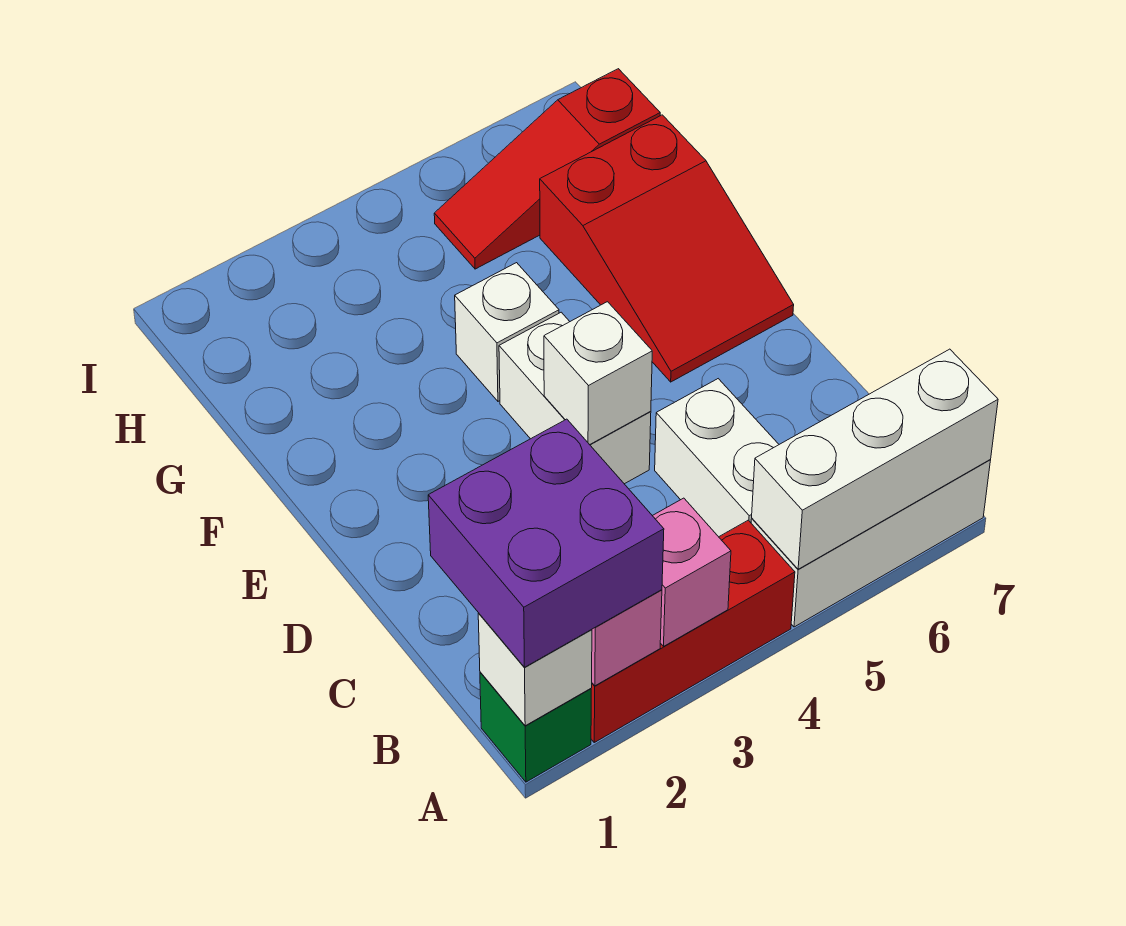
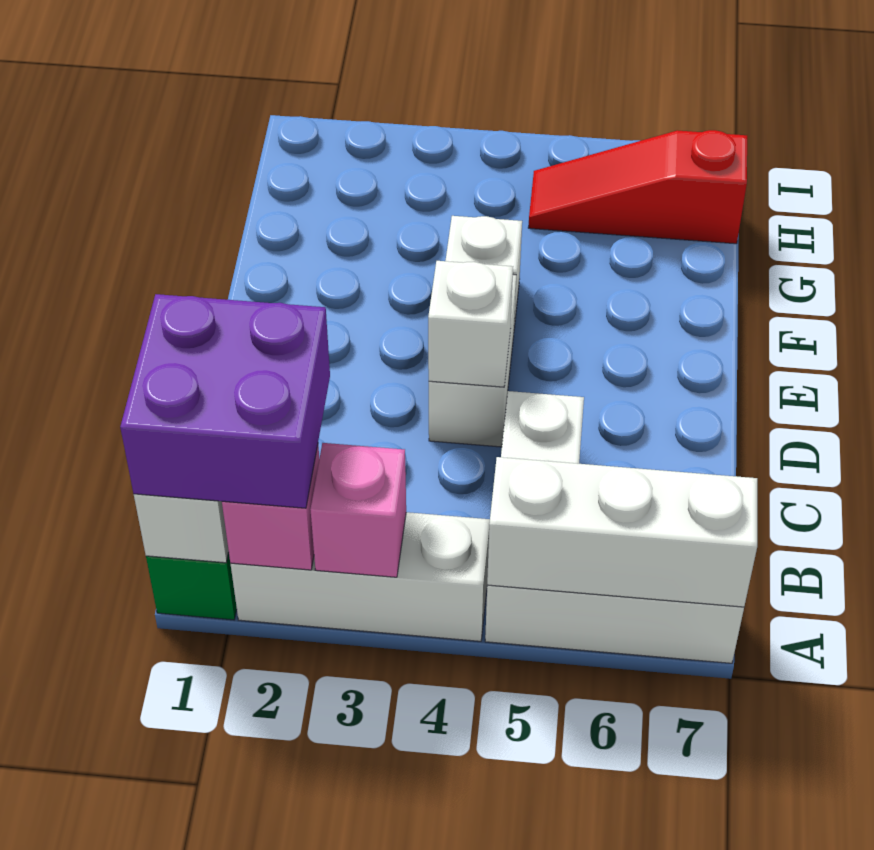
red brick A2:A4 level 1 -> white brick A2:A4 level 1
red slope E6:G7 level 1 top G -> none

